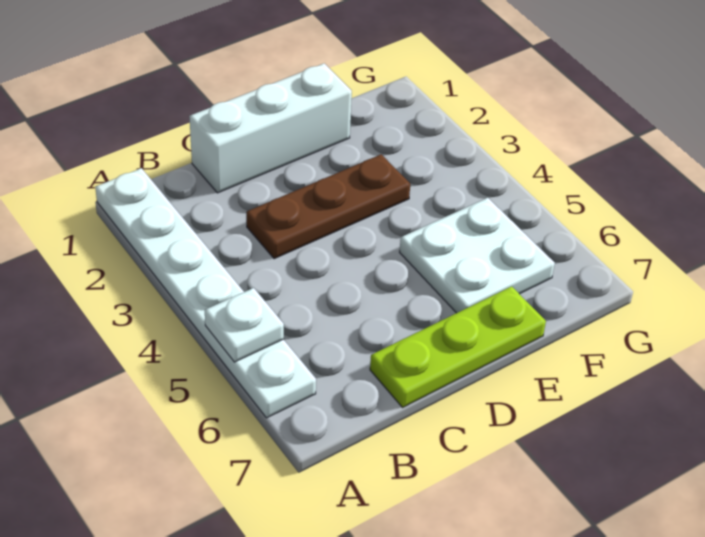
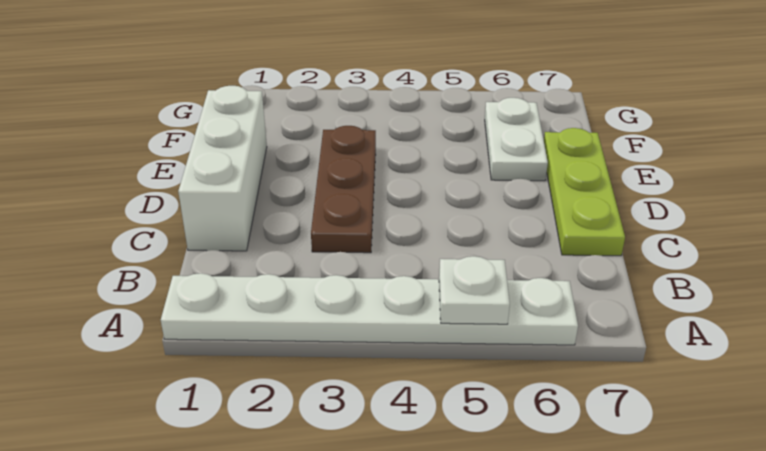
white plate E5:F6 level 1 -> white plate E6:F6 level 1

